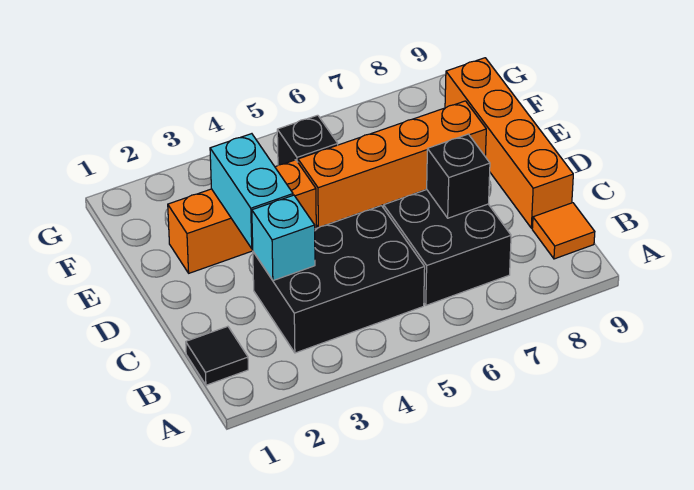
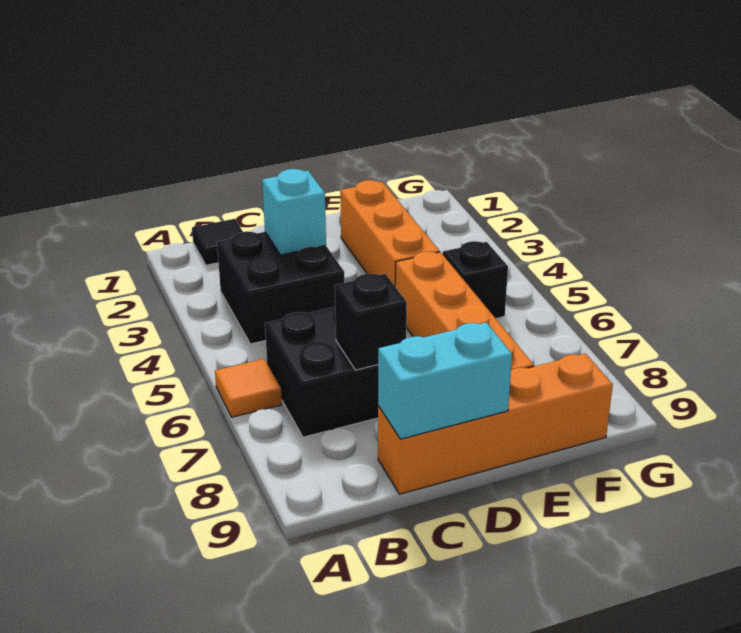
black brick B3:C5 level 1 -> black brick B3:C4 level 1
orange tile B9 level 1 -> orange tile A6 level 1
cyan brick D3:E3 level 2 -> cyan brick C9:D9 level 2

